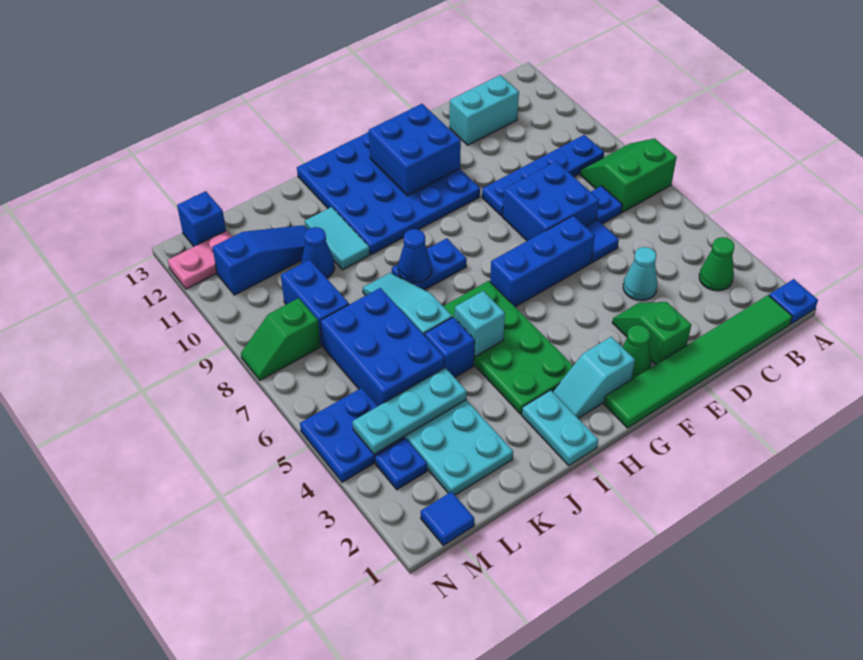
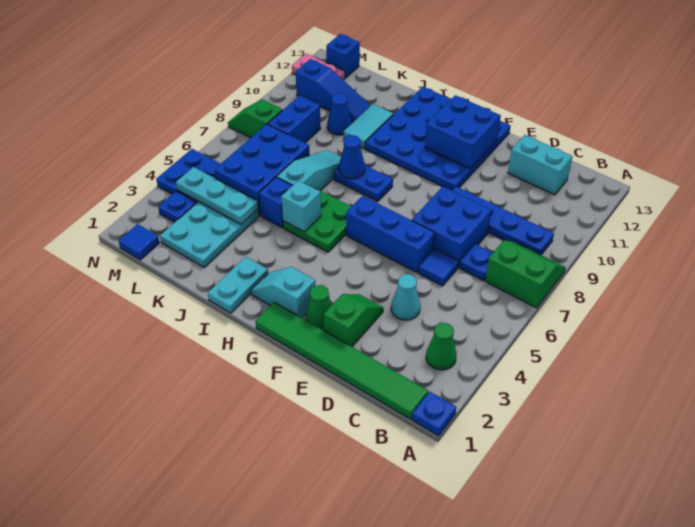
green plate H3:I6 level 1 -> green plate H5:I6 level 1

